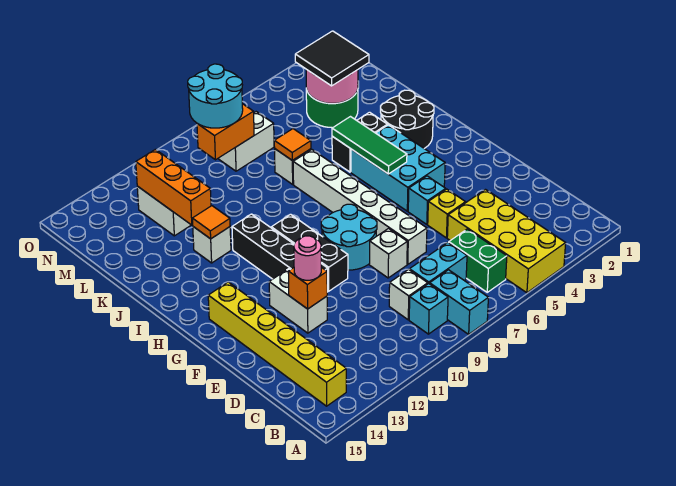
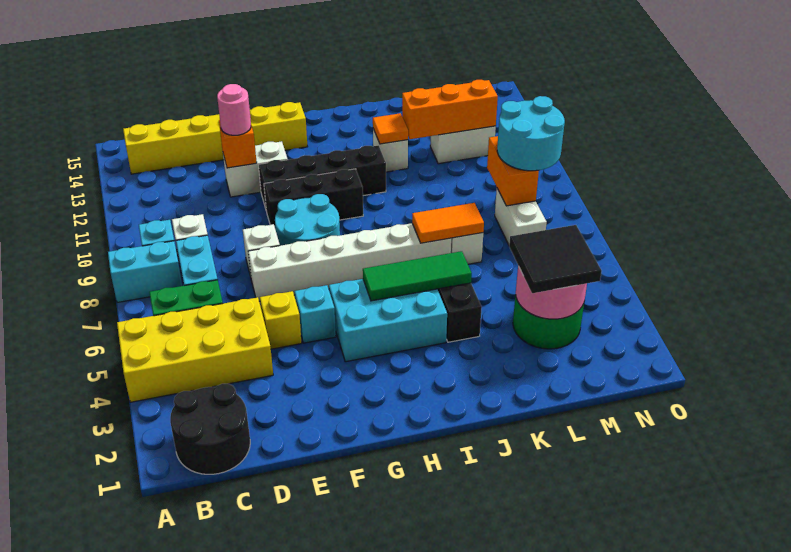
black round brick I2:J3 level 1 -> black round brick B1:C2 level 1
orange tile K7 level 2 -> orange tile J7:K7 level 2

